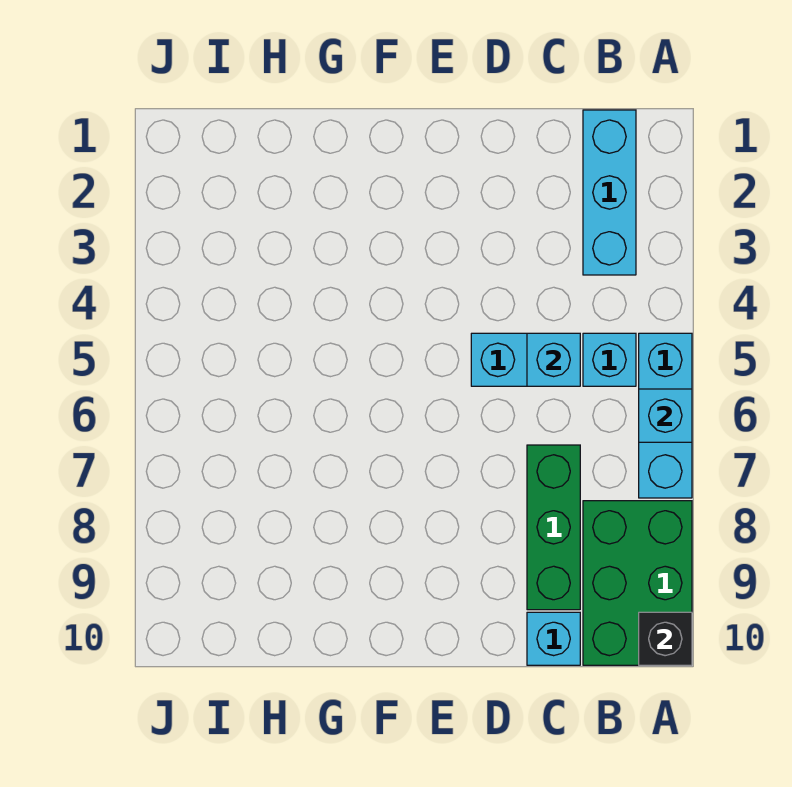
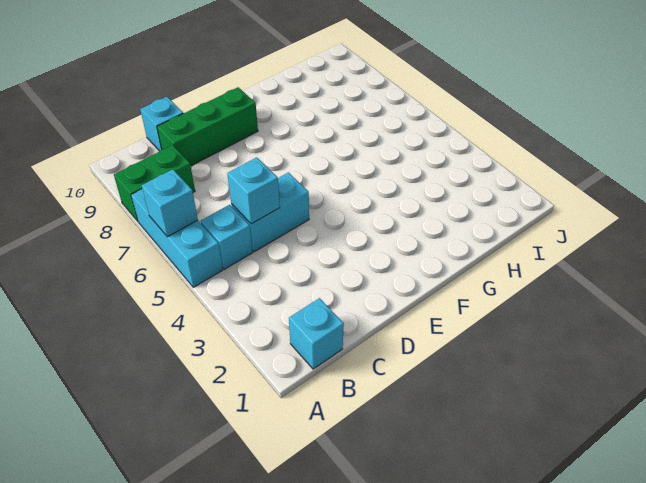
green brick A8:B10 level 1 -> green brick A8:B8 level 1
black brick A10 level 2 -> none
cyan brick B1:B3 level 1 -> cyan brick B1 level 1
green brick C7:C9 level 1 -> green brick C9:E9 level 1

